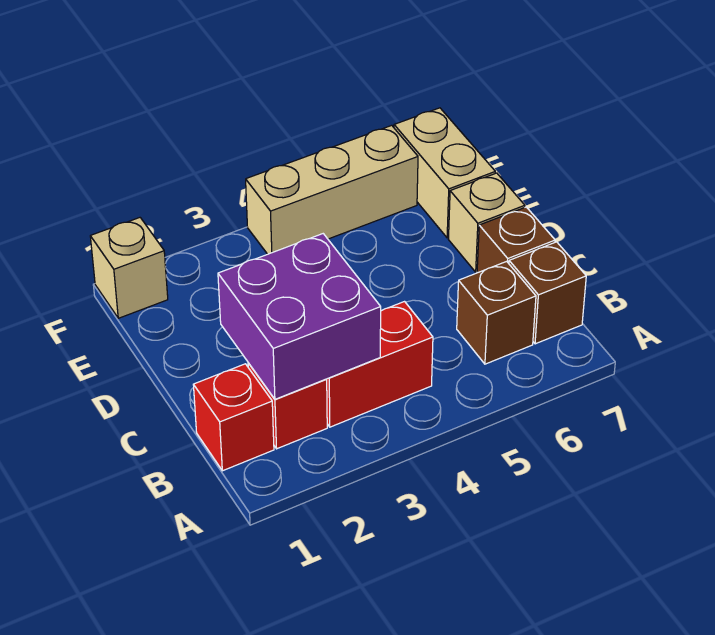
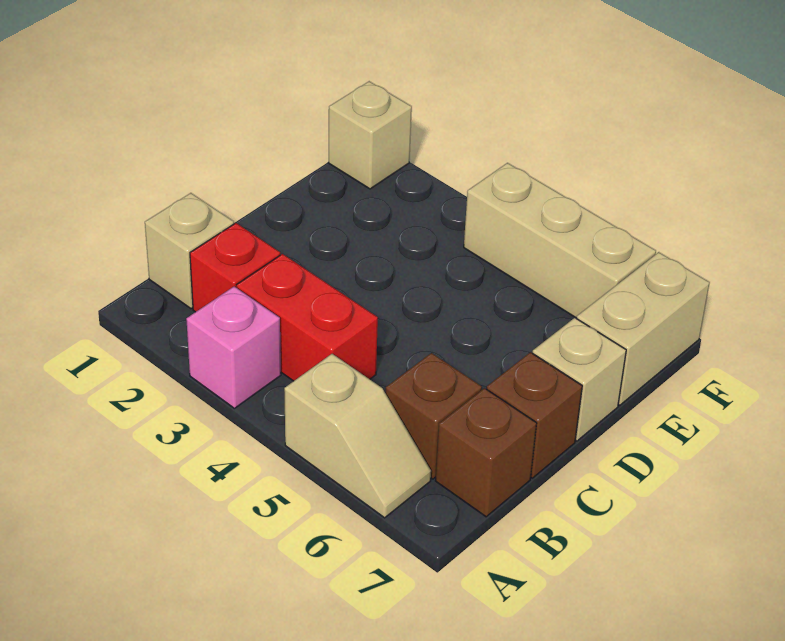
none -> pink brick A3 level 1
none -> tan slope A5:A6 level 1 top 5
red brick B1 level 1 -> tan brick B1 level 1
purple brick B2:C3 level 2 -> none

